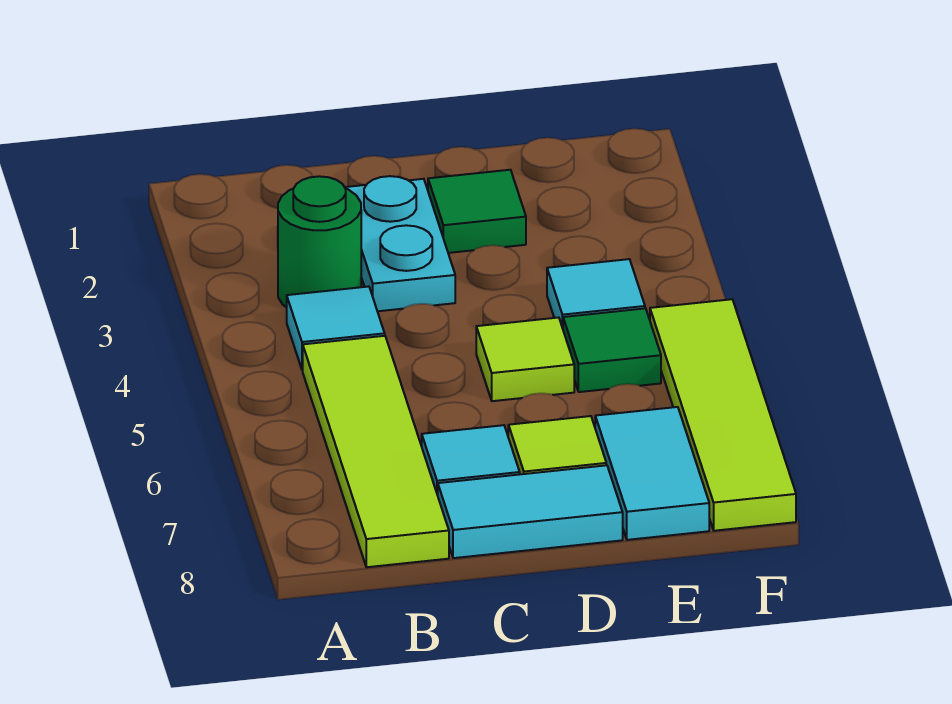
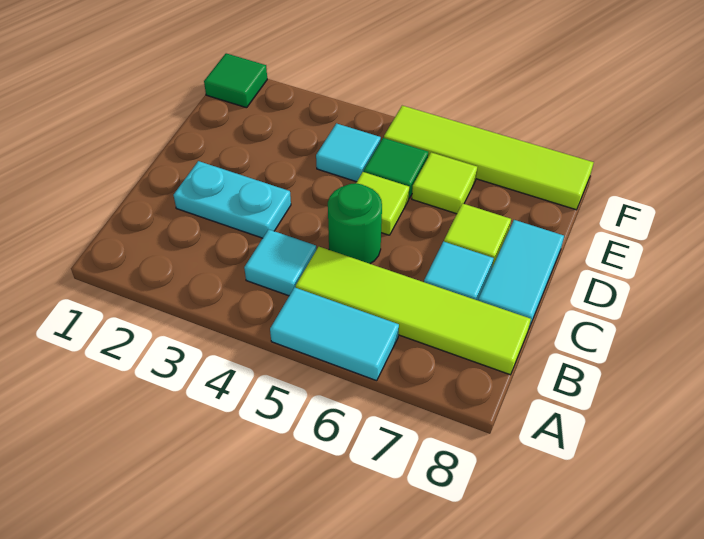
green round brick B3 level 1 -> green round brick C5 level 1
green tile D2 level 1 -> green tile F1 level 1
none -> lime tile E6 level 1
cyan tile E7:E8 level 1 -> cyan tile A5:A6 level 1

